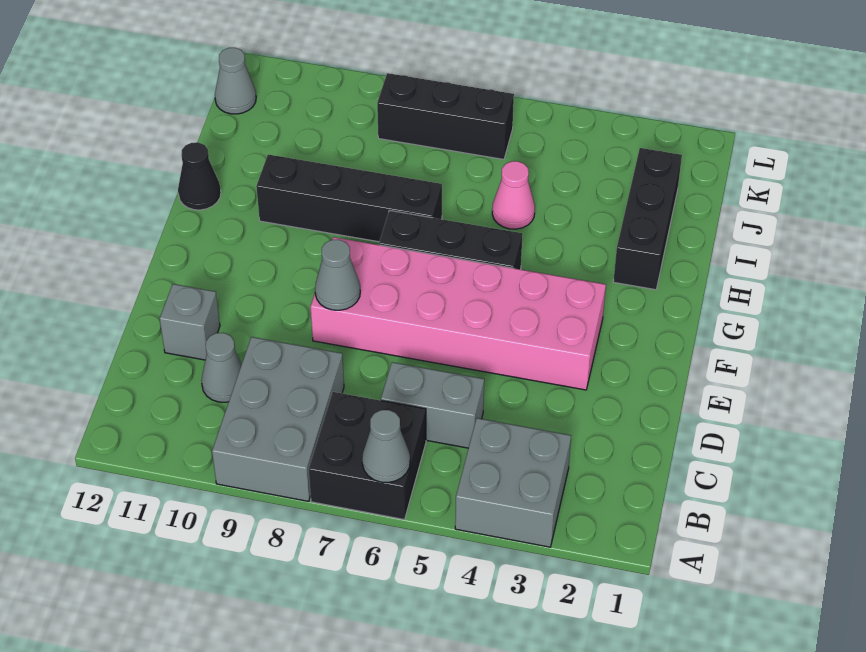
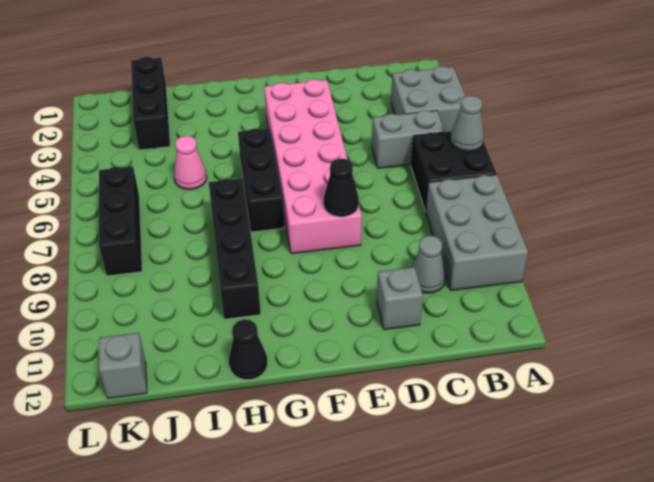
grey brick A8:C9 level 1 -> grey brick A8:B10 level 1
grey brick C5:C6 level 1 -> grey brick B5:C5 level 1
grey cone E8 level 2 -> black cone E8 level 2
black brick H2:J2 level 1 -> black brick J1:J3 level 1
grey cone K12 level 1 -> grey brick K12 level 1

